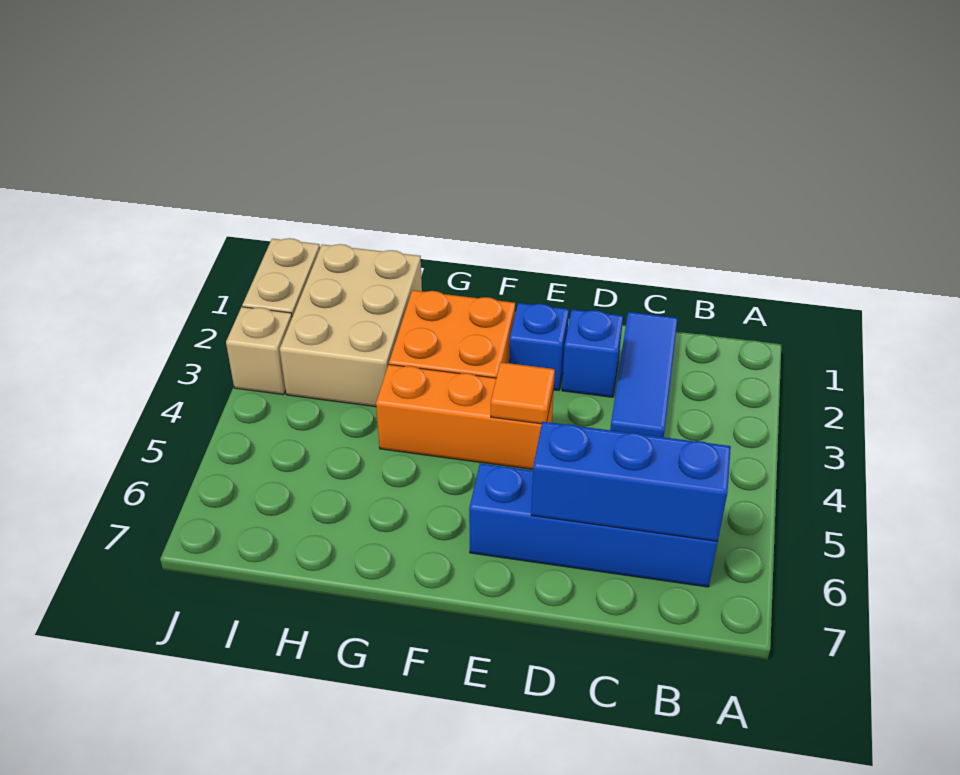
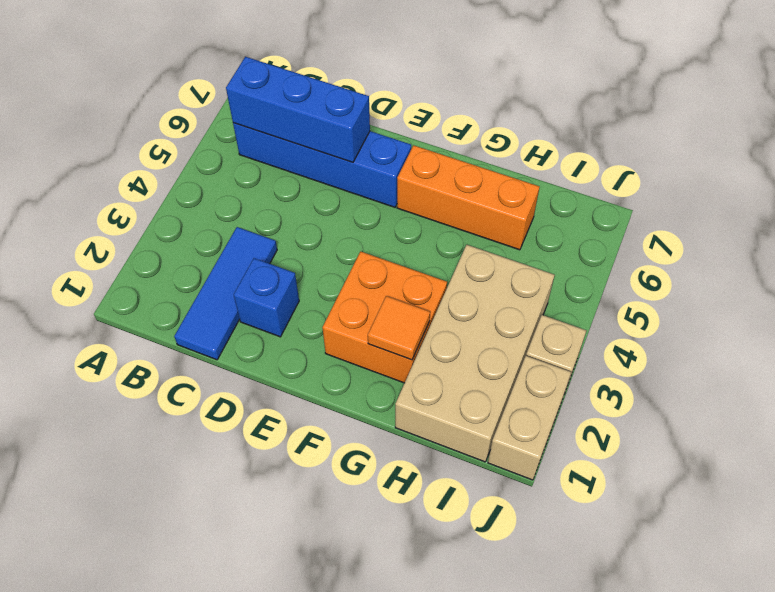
blue brick E2 level 1 -> none
orange brick E4:G4 level 1 -> orange brick F6:H6 level 1
orange tile E4 level 2 -> orange tile G2 level 2
tan brick H1:I3 level 1 -> tan brick H1:I4 level 1

